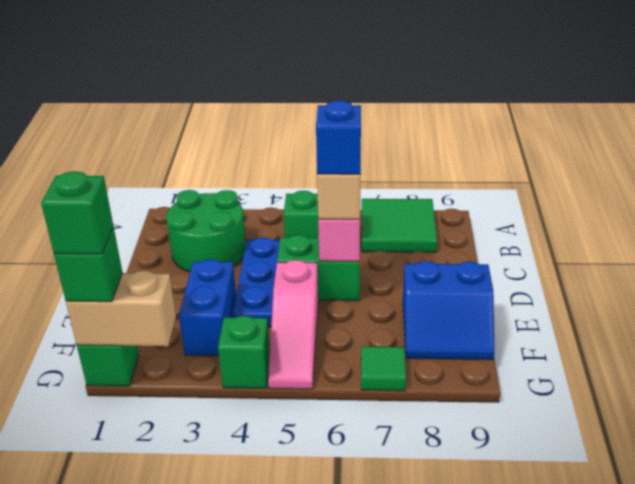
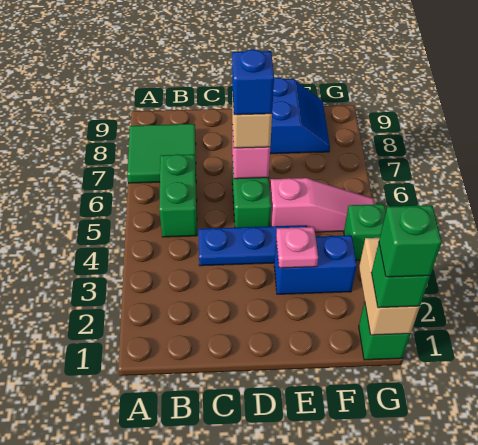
green round brick B2:C3 level 1 -> none
none -> pink plate E3 level 2
green tile G7 level 1 -> none

